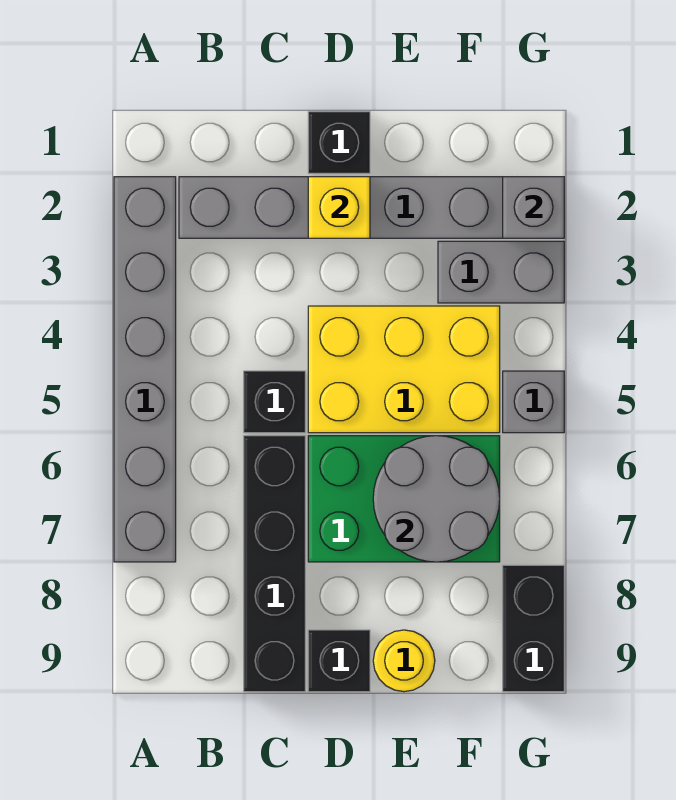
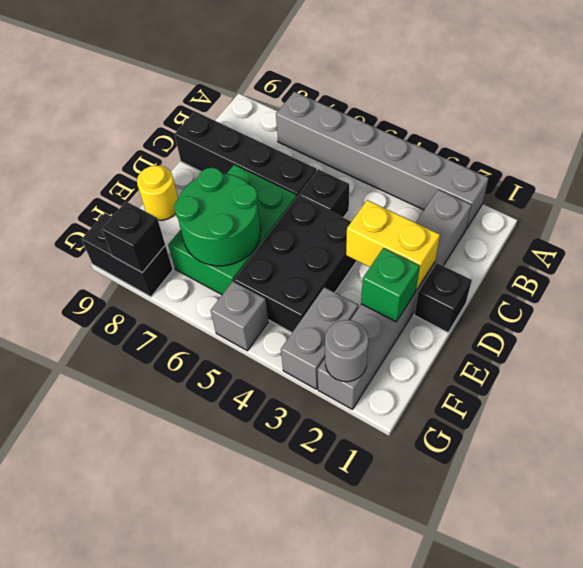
yellow brick D2 level 2 -> yellow brick D2:D3 level 2
yellow brick D4:F5 level 1 -> black brick D4:F5 level 1
black brick D9 level 1 -> black brick G8 level 2
none -> green brick E2 level 2
grey round brick E6:F7 level 2 -> green round brick E6:F7 level 2
grey brick G2 level 2 -> grey round brick G2 level 2

